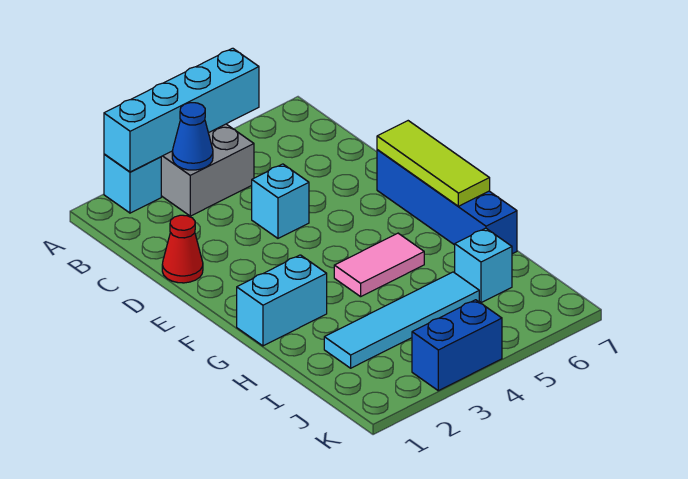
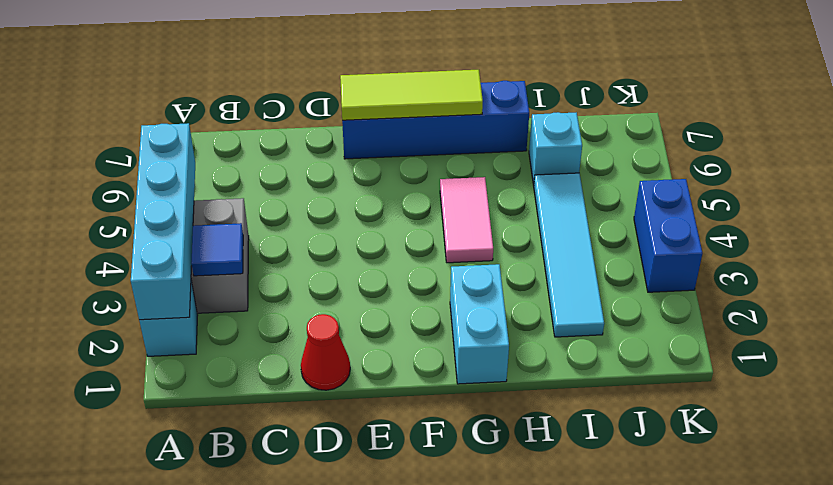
blue cone B3 level 2 -> blue tile B3 level 2
cyan brick D4 level 1 -> none

